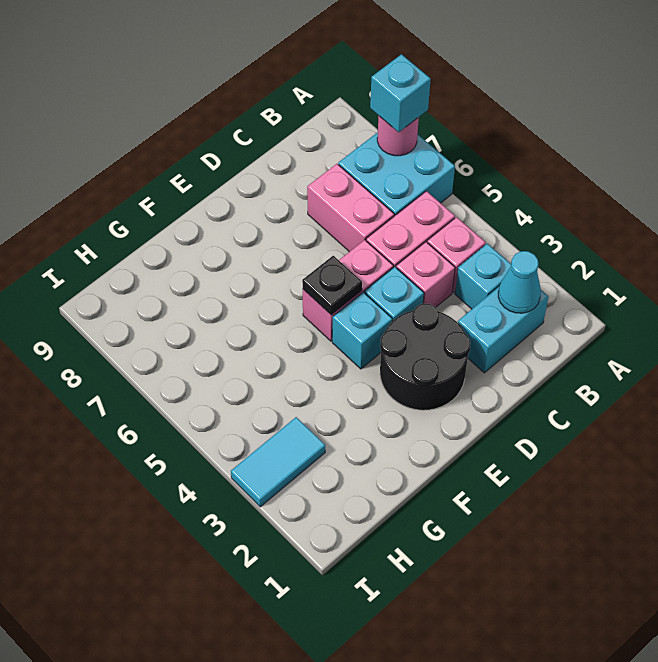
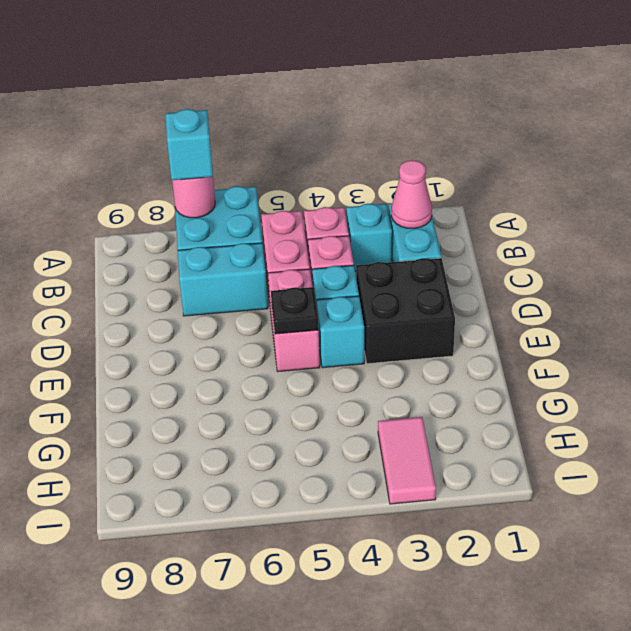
cyan cone B2 level 2 -> pink cone B2 level 2
pink brick C6:C7 level 1 -> cyan brick C6:C7 level 1
black round brick D2:E3 level 1 -> black brick D2:E3 level 1
cyan tile H3:I3 level 1 -> pink tile H3:I3 level 1

